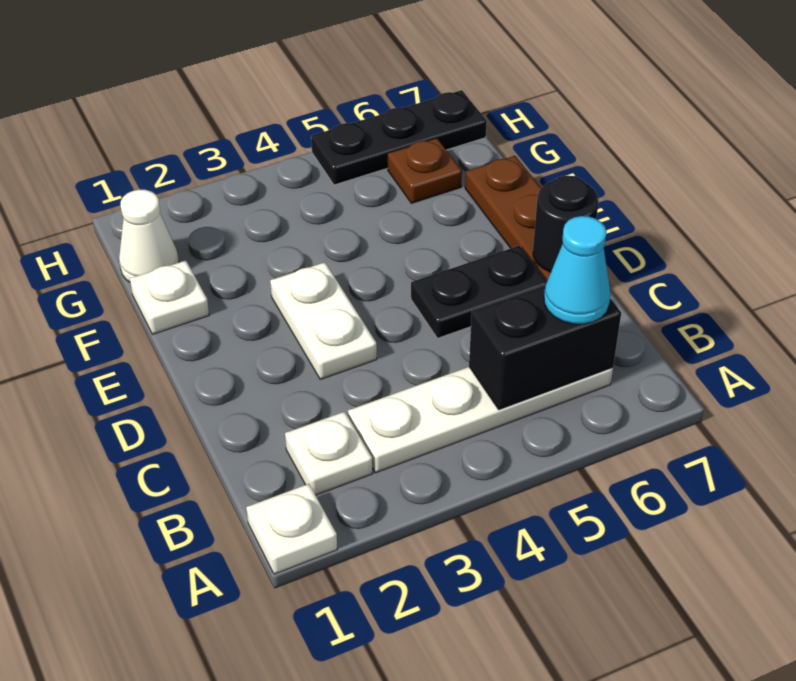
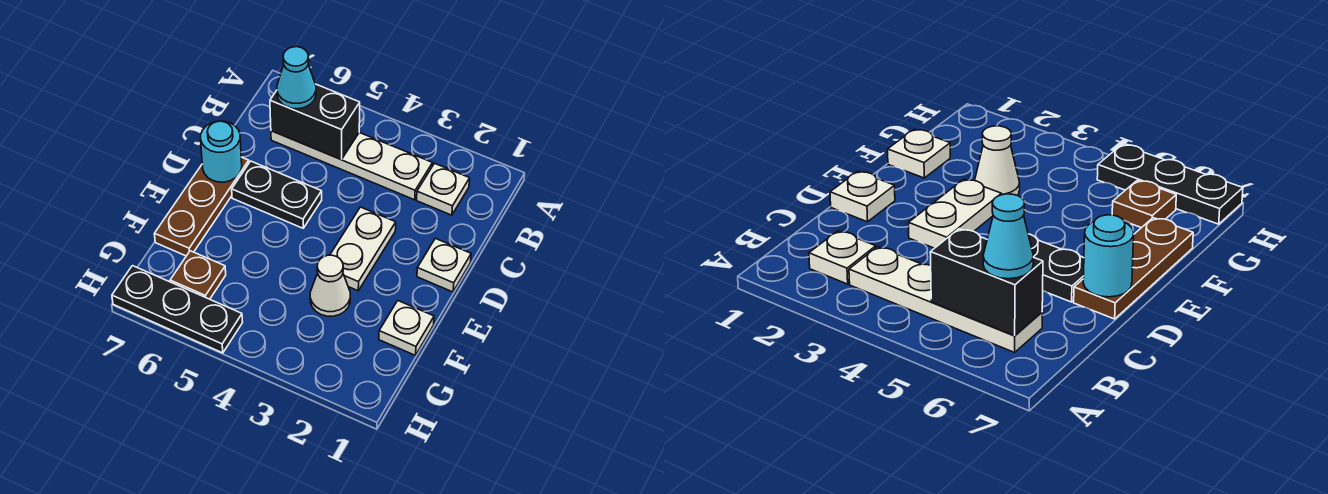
white plate A1 level 1 -> white plate D1 level 1
black round brick D7 level 2 -> cyan round brick D7 level 2
white cone G1 level 1 -> white cone F3 level 1

